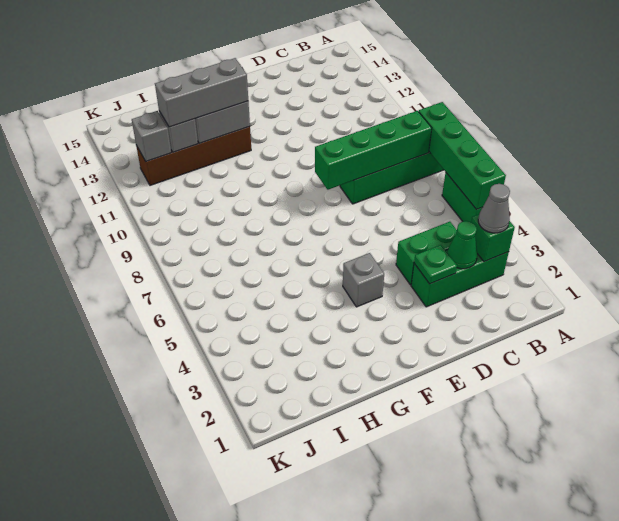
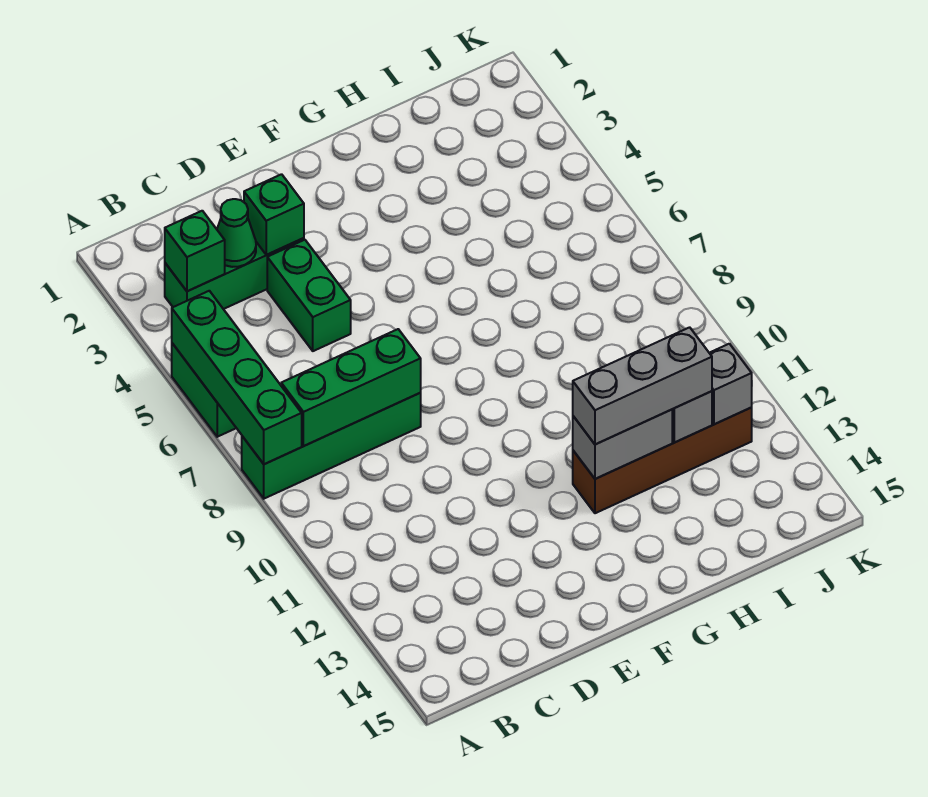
grey cone B3 level 3 -> none
green brick B8:E8 level 2 -> green brick B8:D8 level 2
green brick C4:D4 level 1 -> green brick D4:D5 level 1
green plate D3 level 2 -> green brick D3 level 2
grey brick F4 level 1 -> none

